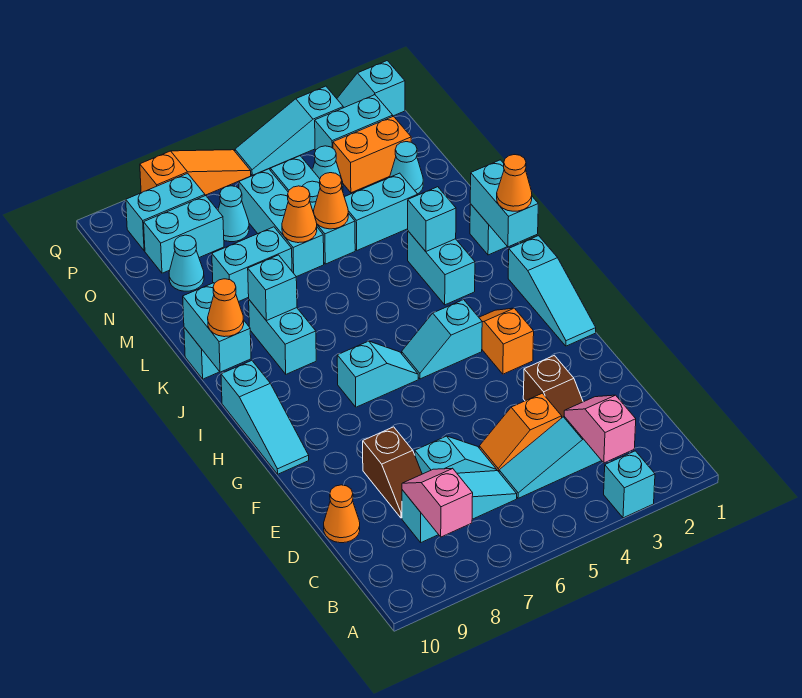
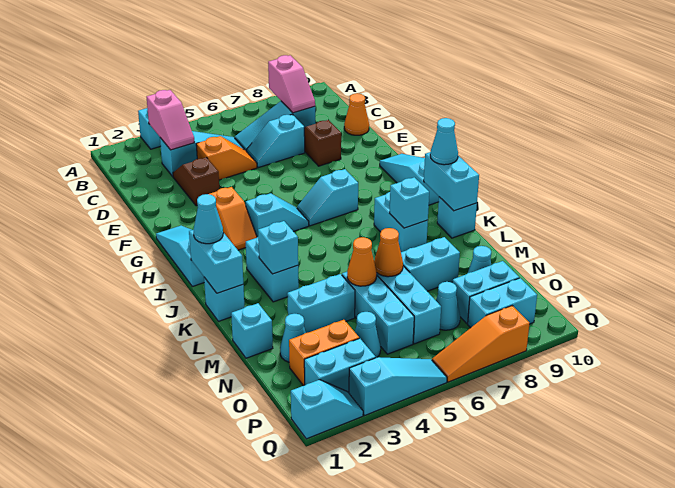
orange cone J1 level 3 -> cyan cone J1 level 3
orange cone J10 level 3 -> cyan cone J10 level 3
none -> cyan brick M1 level 1

